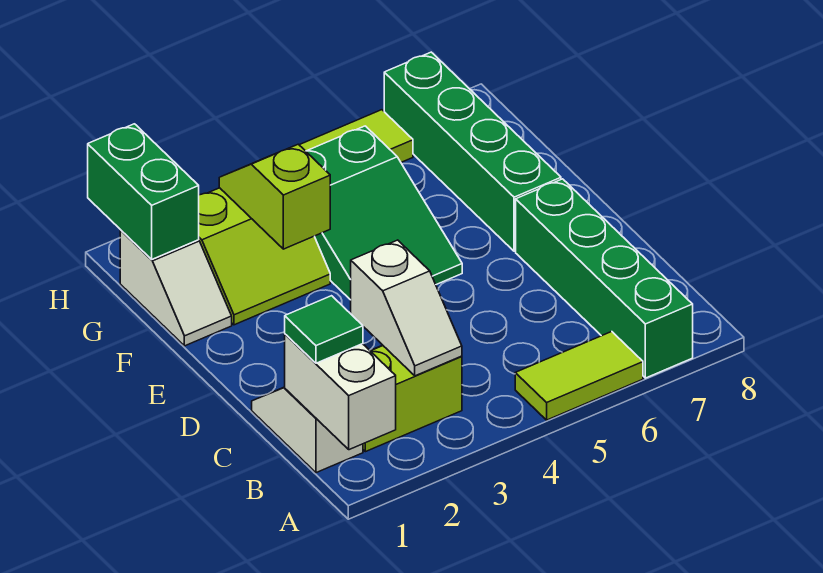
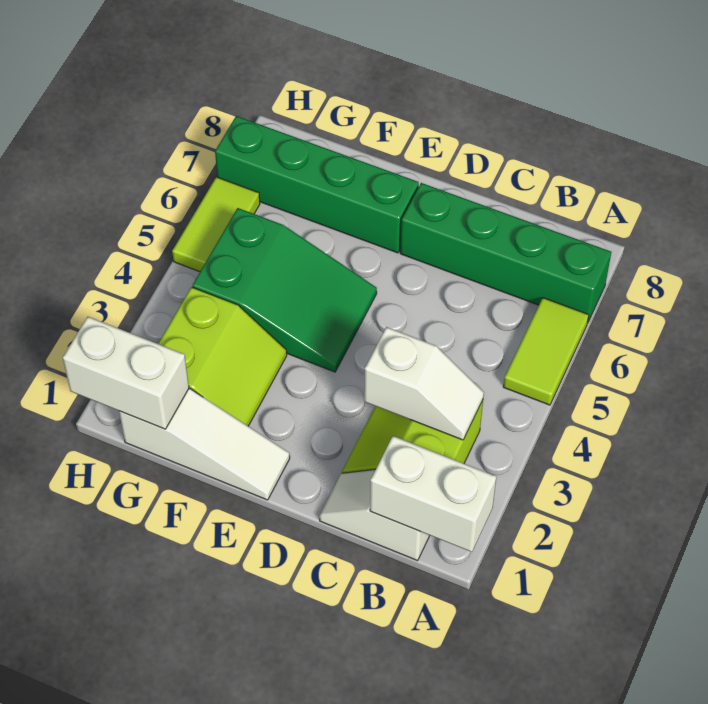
green tile B1 level 3 -> none
white slope F1:G1 level 1 top G -> white slope E1:G1 level 1 top G
lime slope F3:G3 level 2 top F -> none
green brick G1:H1 level 2 -> white brick G1:H1 level 2

